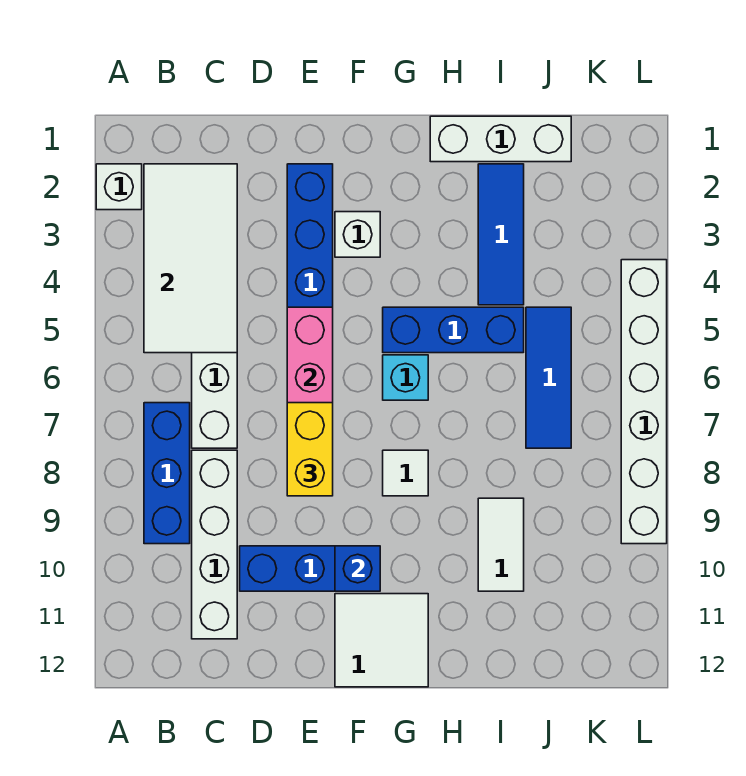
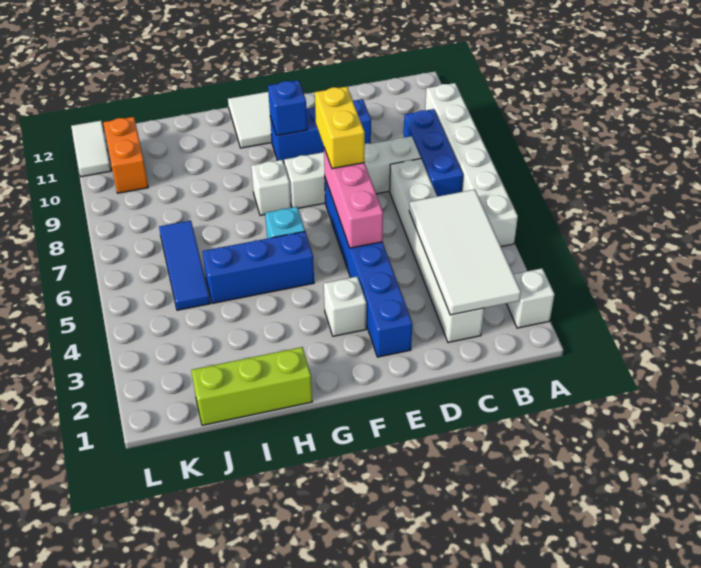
white brick C8:C11 level 1 -> white brick C8:F8 level 1
white tile G8 level 1 -> white brick G8 level 1
white brick H1:J1 level 1 -> lime brick H1:J1 level 1
blue tile I2:I4 level 1 -> none
white tile I9:I10 level 1 -> white tile L11:L12 level 1
none -> orange brick K10:K11 level 1
white brick L4:L9 level 1 -> white brick A5:A10 level 1

